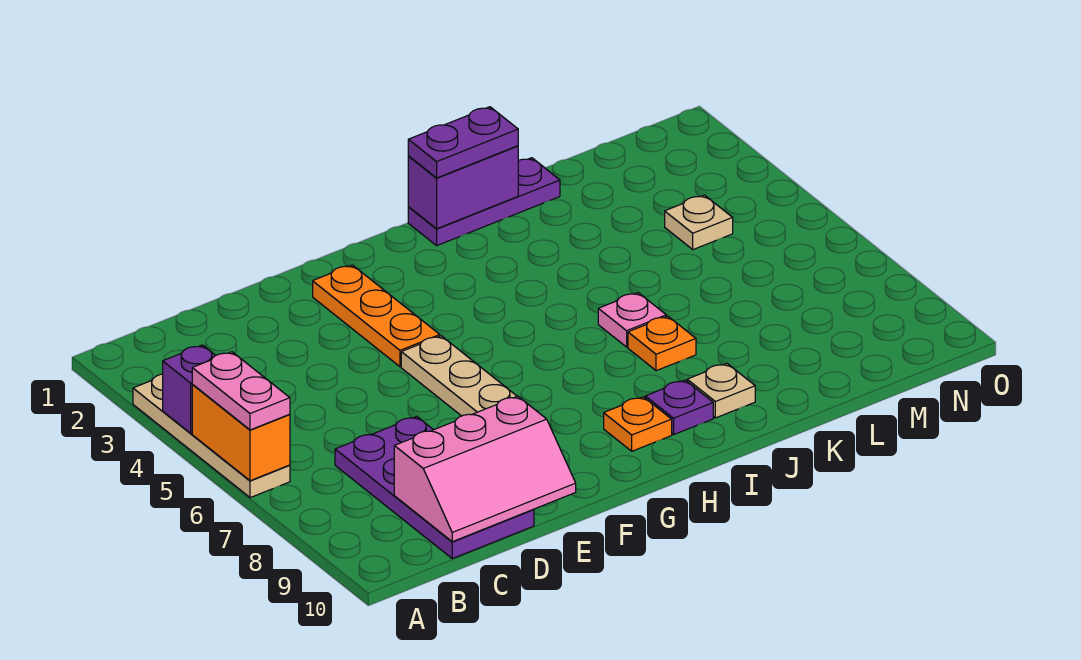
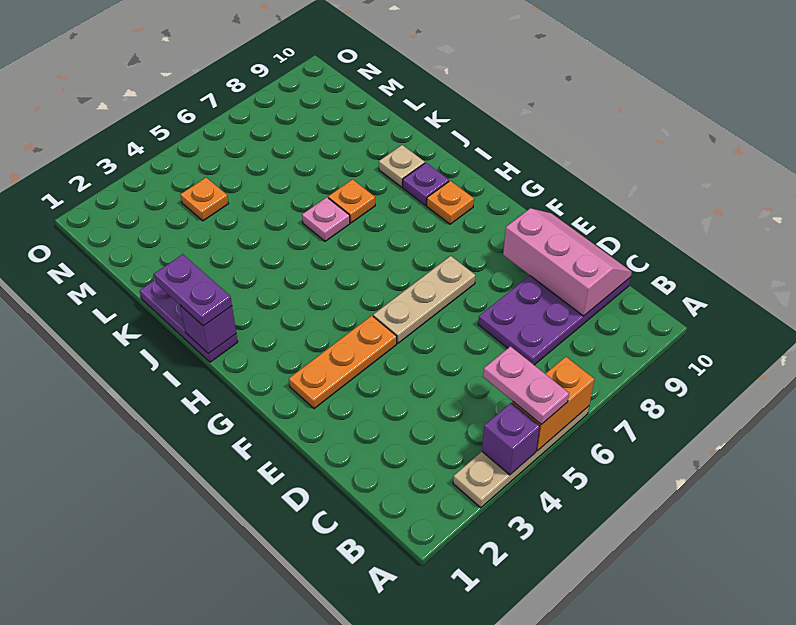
pink plate A5:A6 level 3 -> pink plate A5:B5 level 3
purple brick I1:J1 level 2 -> purple brick I1 level 2
tan plate M4 level 1 -> orange plate M4 level 1

